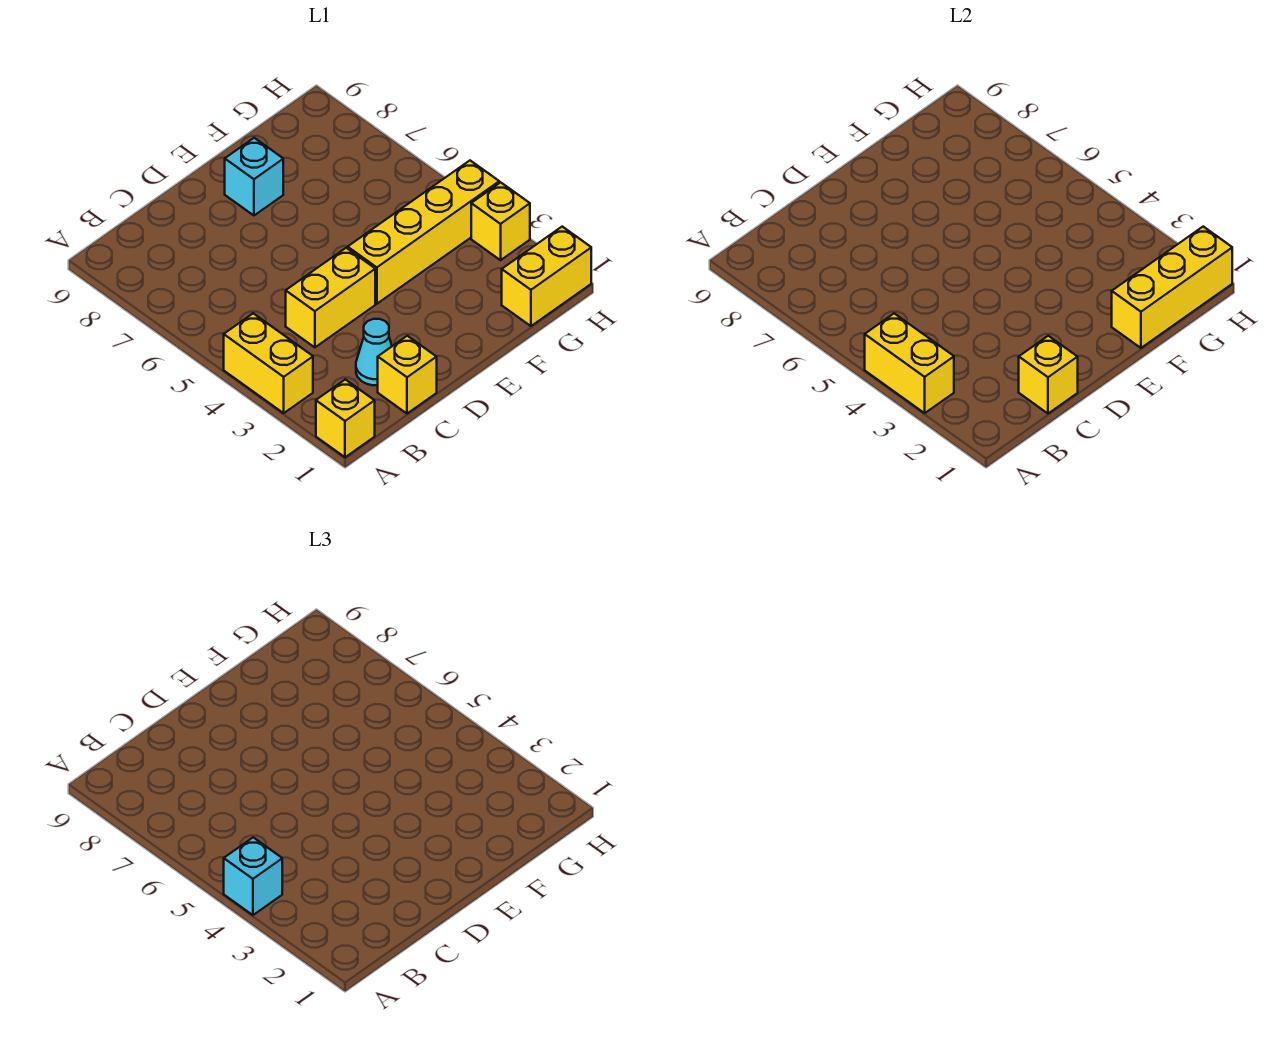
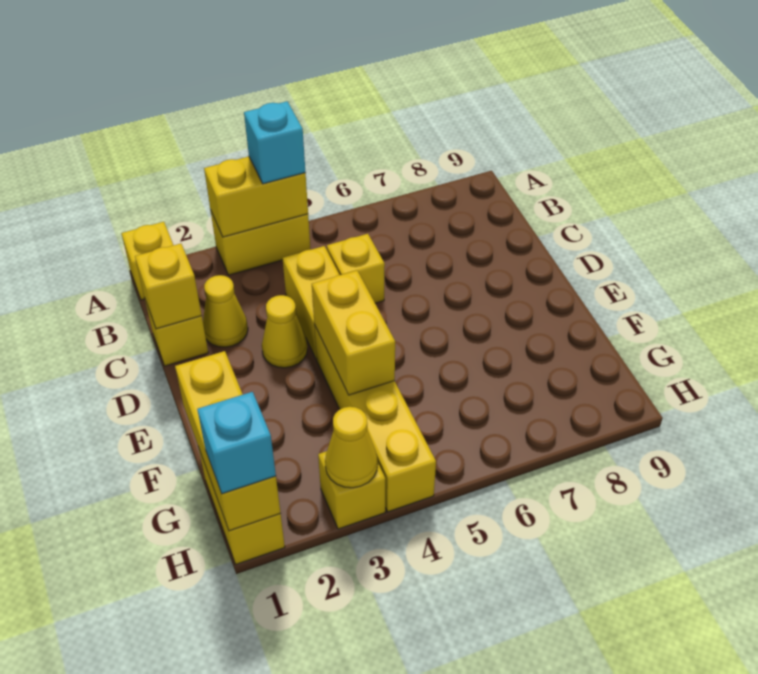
cyan cone C2 level 1 -> yellow cone C2 level 1
none -> yellow brick C5 level 1
none -> yellow cone D3 level 1
none -> yellow brick E4:F4 level 2
cyan brick E8 level 1 -> cyan brick H1 level 3
none -> yellow cone H3 level 2

